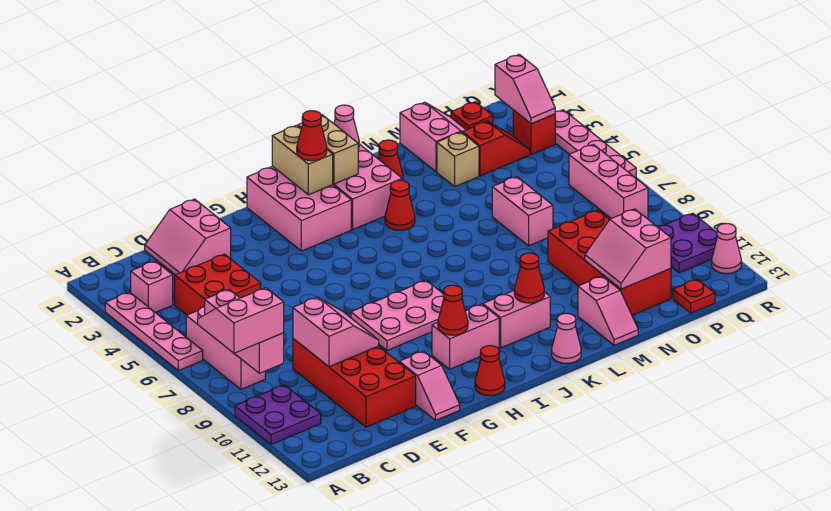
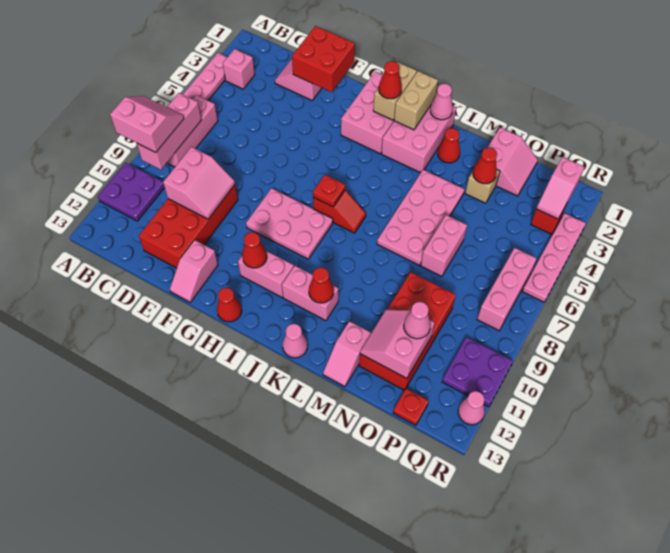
red brick C4:D5 level 1 -> red brick E1:F2 level 2
red cone K4 level 1 -> red cone N3 level 2
none -> pink plate L4:M7 level 1
red slope O3:P3 level 1 top O -> red slope I7:J7 level 1 top I
none -> pink cone O11 level 3
red plate P1 level 1 -> red plate I7 level 2

